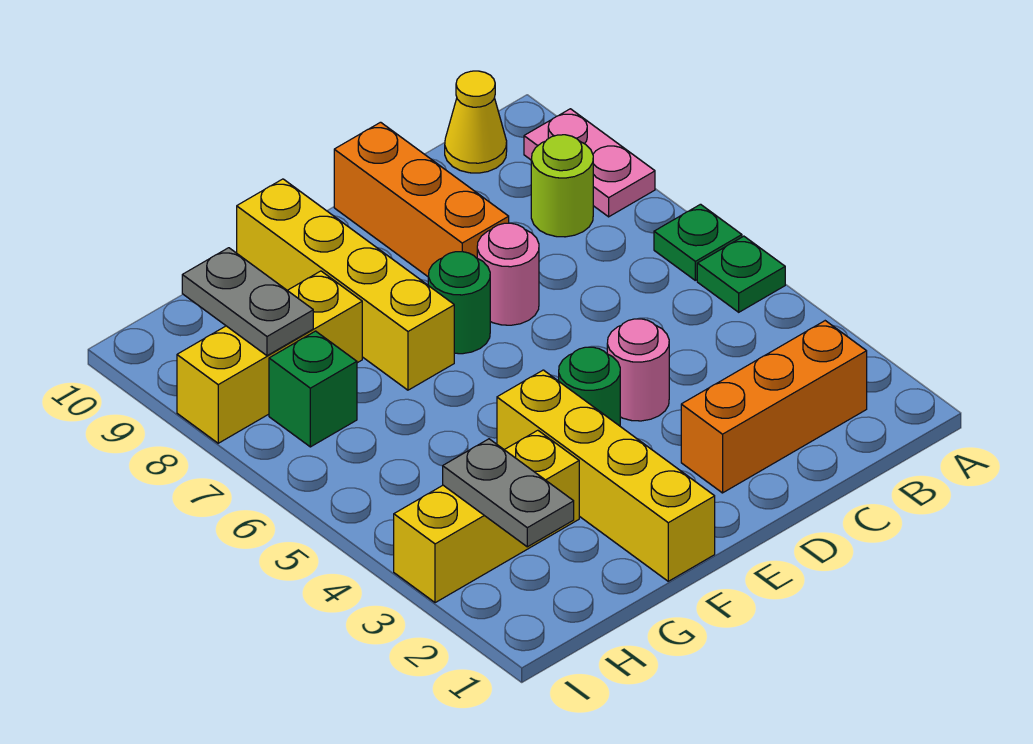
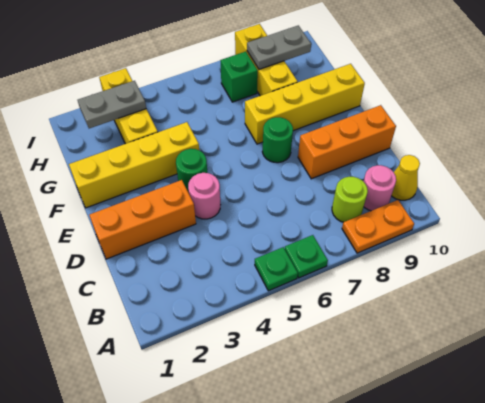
pink plate A8:A9 level 1 -> orange plate A8:A9 level 1
orange brick B2:D2 level 1 -> orange brick D1:D3 level 1
pink round brick D7 level 1 -> pink round brick B9 level 1

